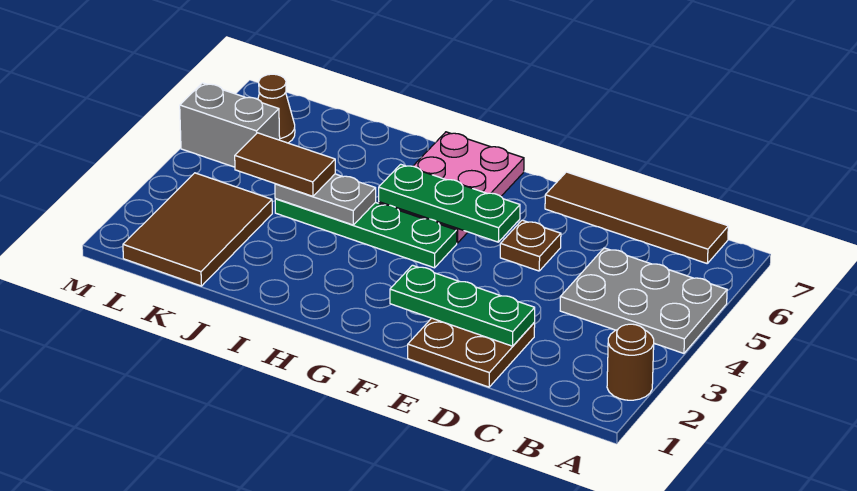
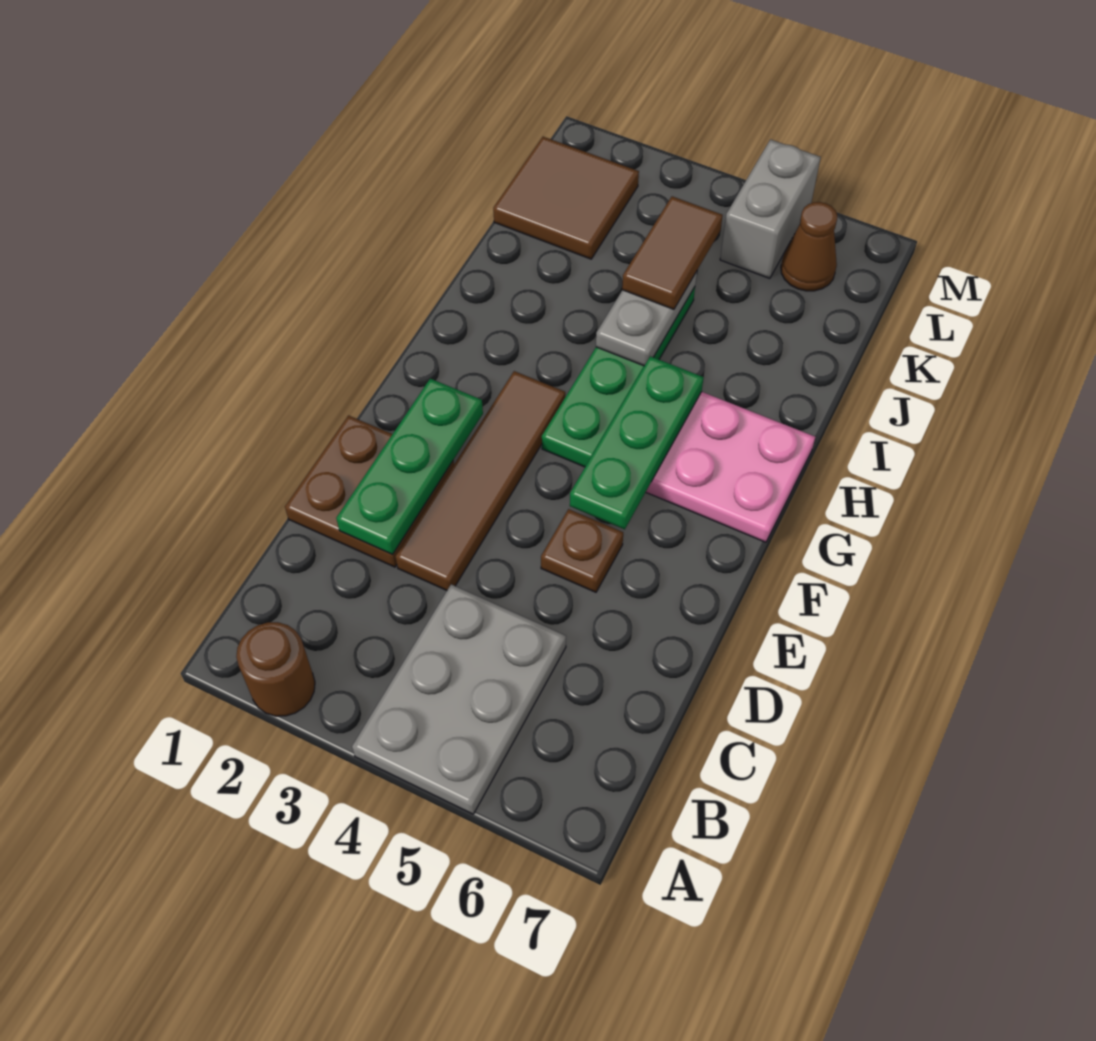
brown tile B7:E7 level 1 -> brown tile D3:G3 level 1
brown tile K1:L3 level 1 -> brown tile K1:L2 level 1

